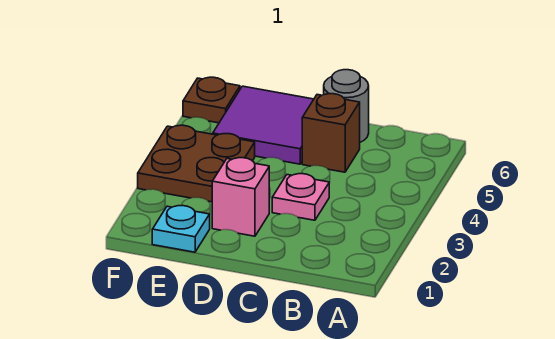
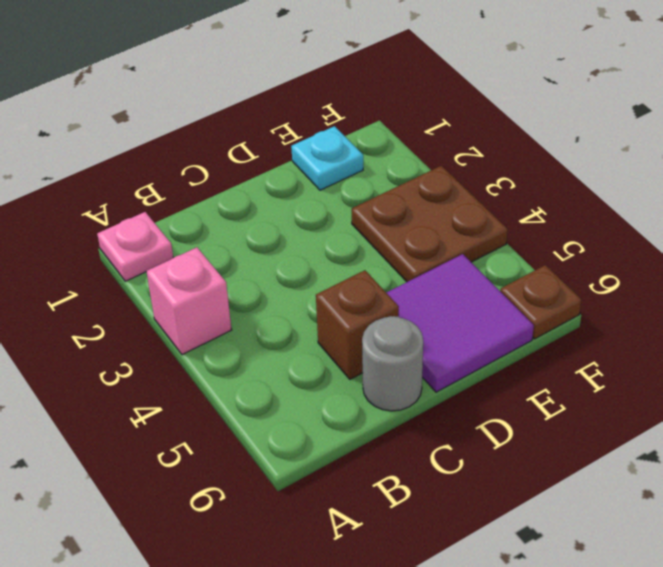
pink plate C3 level 1 -> pink plate A1 level 1
pink brick D2 level 1 -> pink brick A3 level 1

